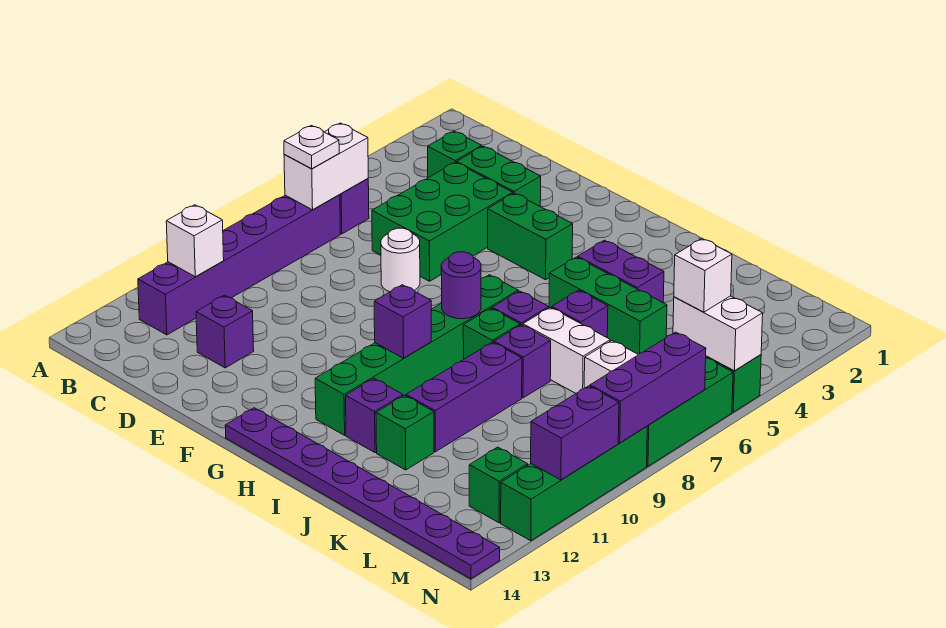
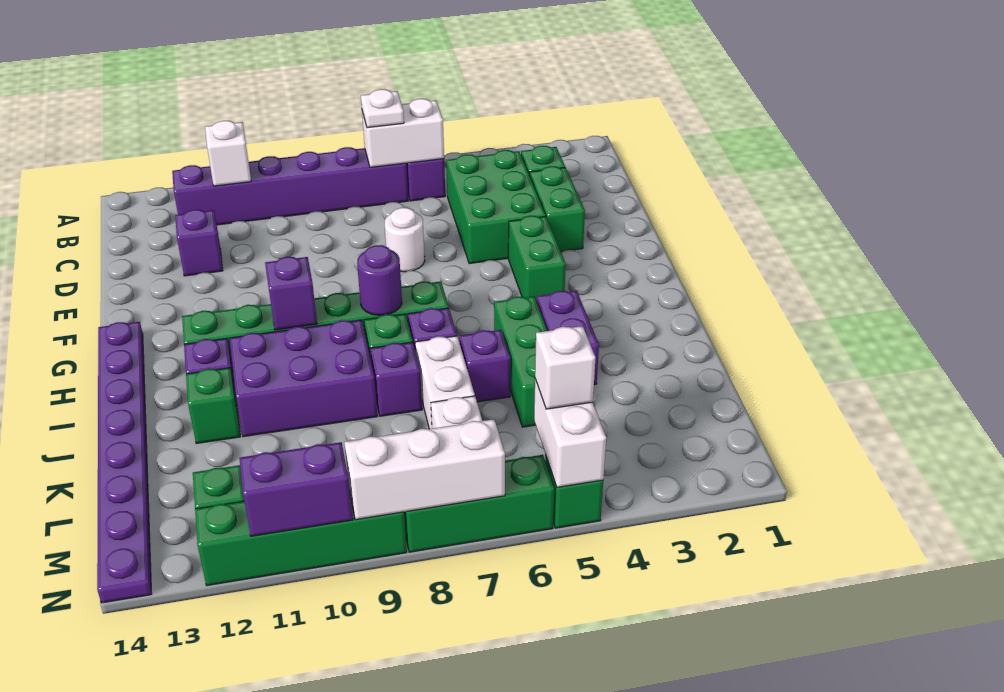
green brick D4:E6 level 1 -> green brick C4:E5 level 1
purple brick J9:J11 level 1 -> purple brick I9:J11 level 1
purple brick N7:N9 level 2 -> white brick N7:N9 level 2

